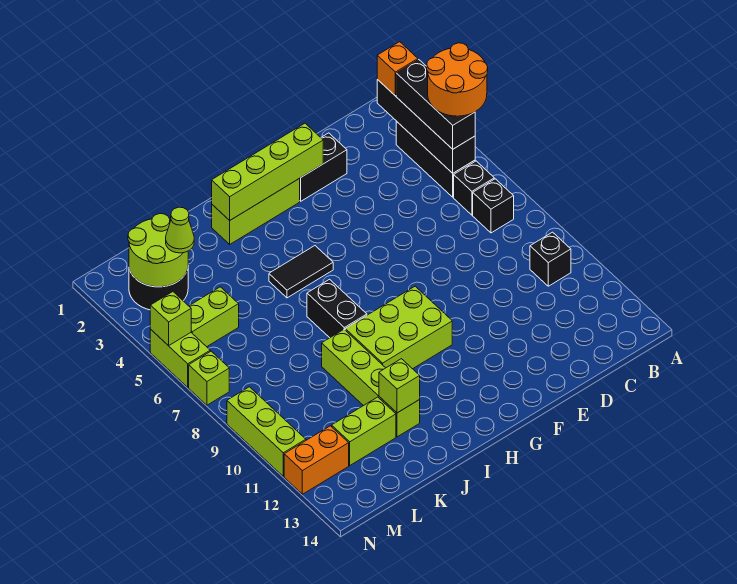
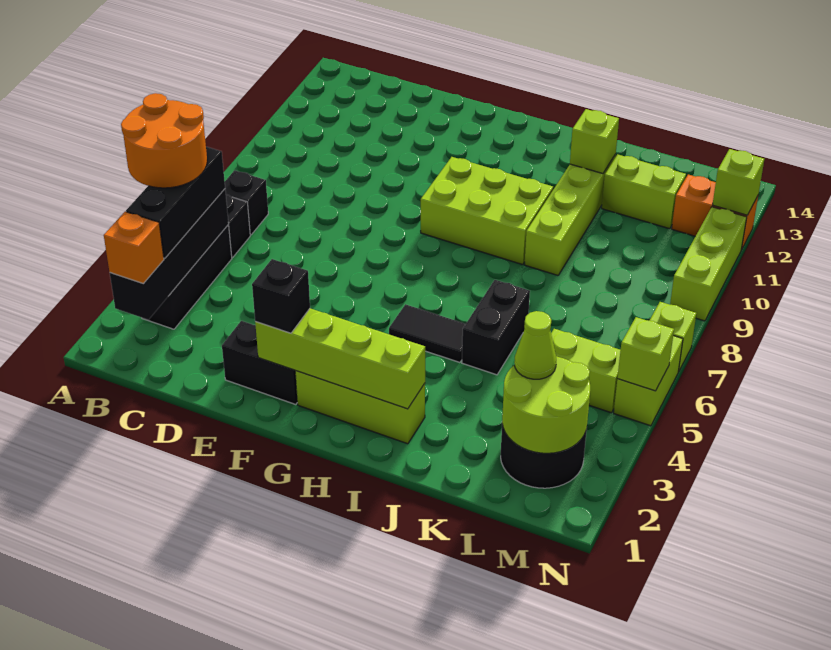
black brick B10 level 1 -> black brick F2 level 3
black brick I7:I8 level 1 -> black brick J5:J6 level 1
none -> lime brick N12 level 2

